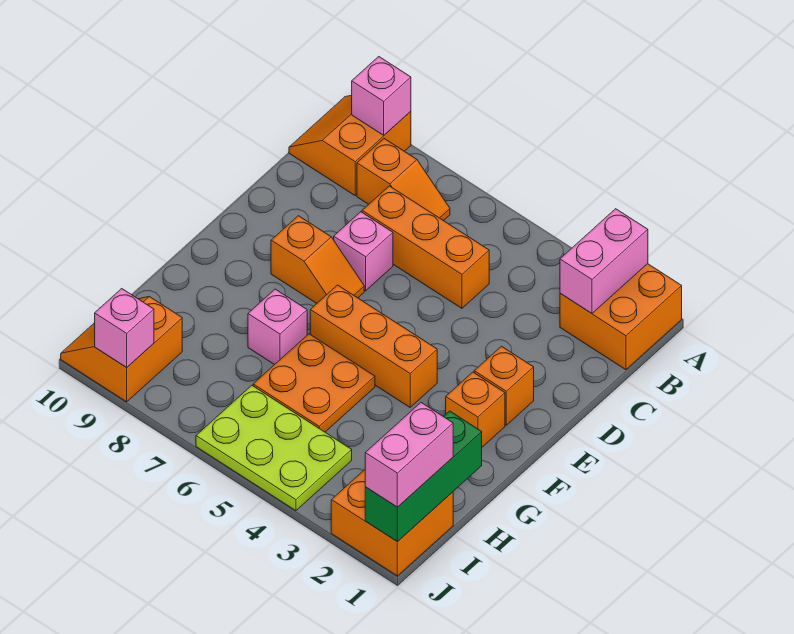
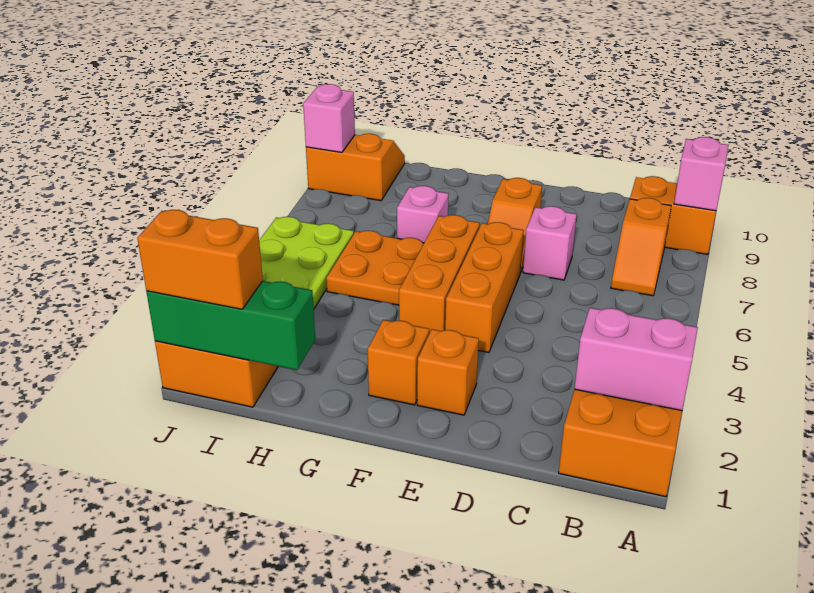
orange brick C5:C7 level 1 -> orange brick E4:E6 level 1
pink brick I1:J1 level 3 -> orange brick I1:J1 level 3

